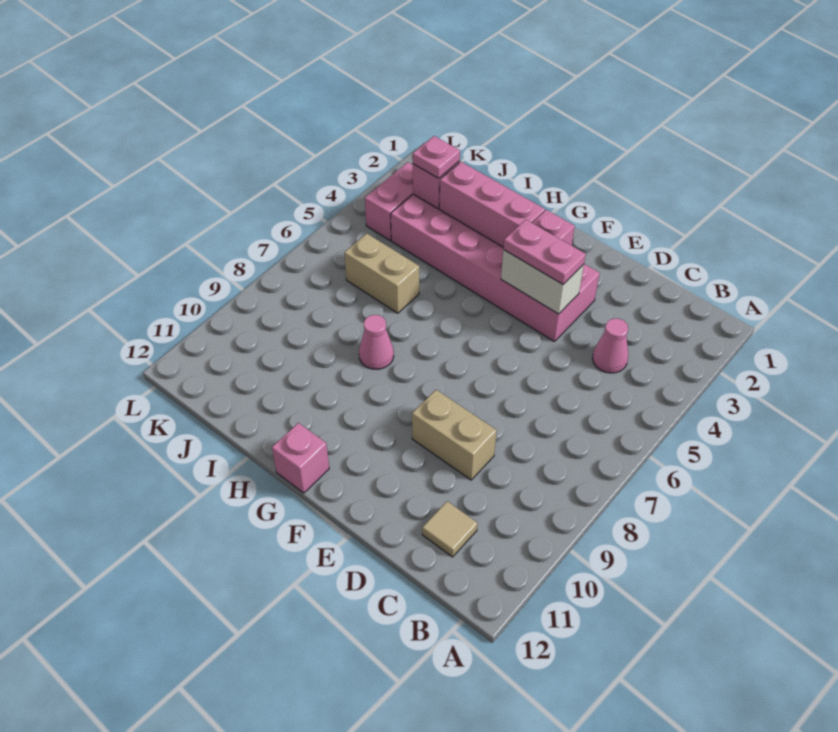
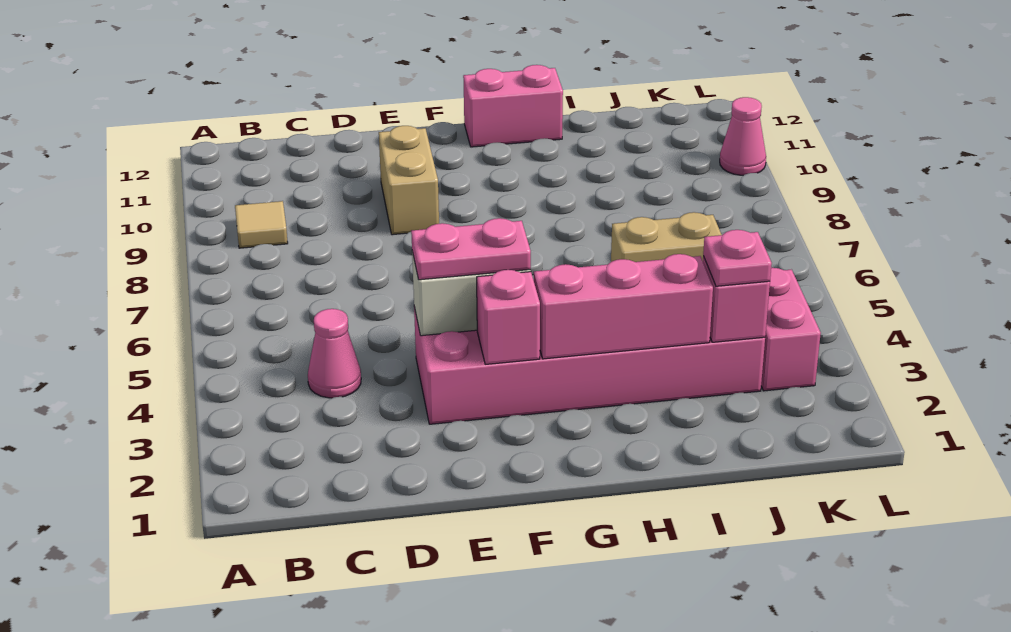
tan tile C11 level 1 -> tan tile B9 level 1
tan brick D9:E9 level 1 -> tan brick E9:E10 level 1
pink brick G12 level 1 -> pink brick G12:H12 level 1
pink cone H8 level 1 -> pink cone L10 level 1

